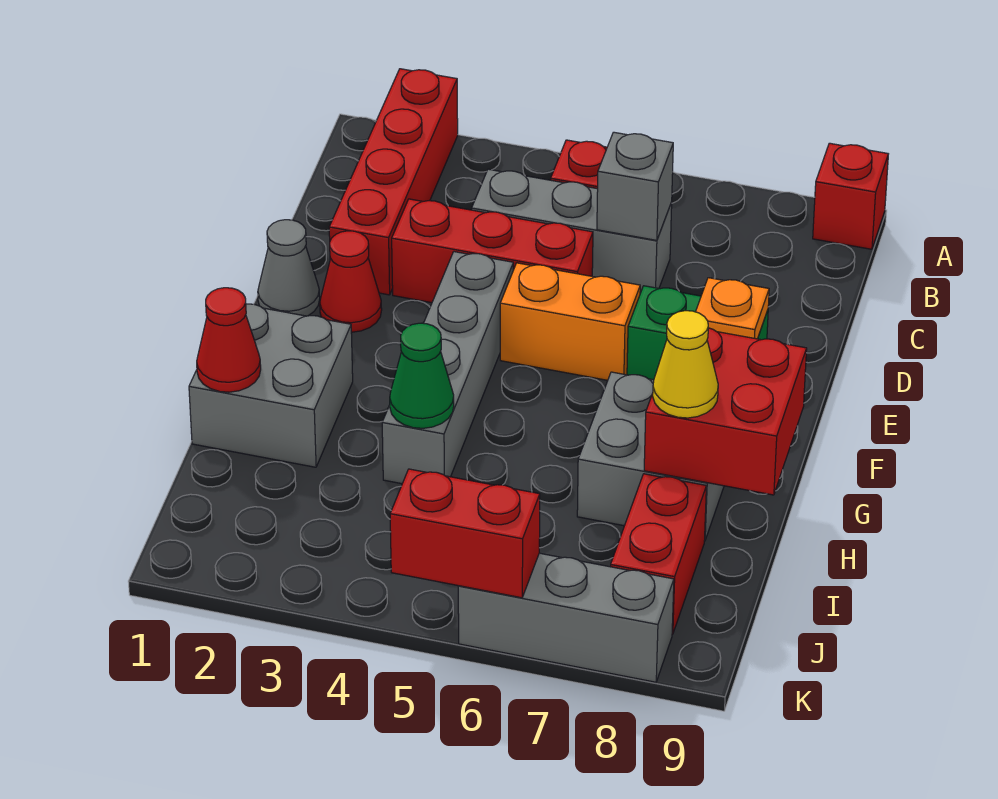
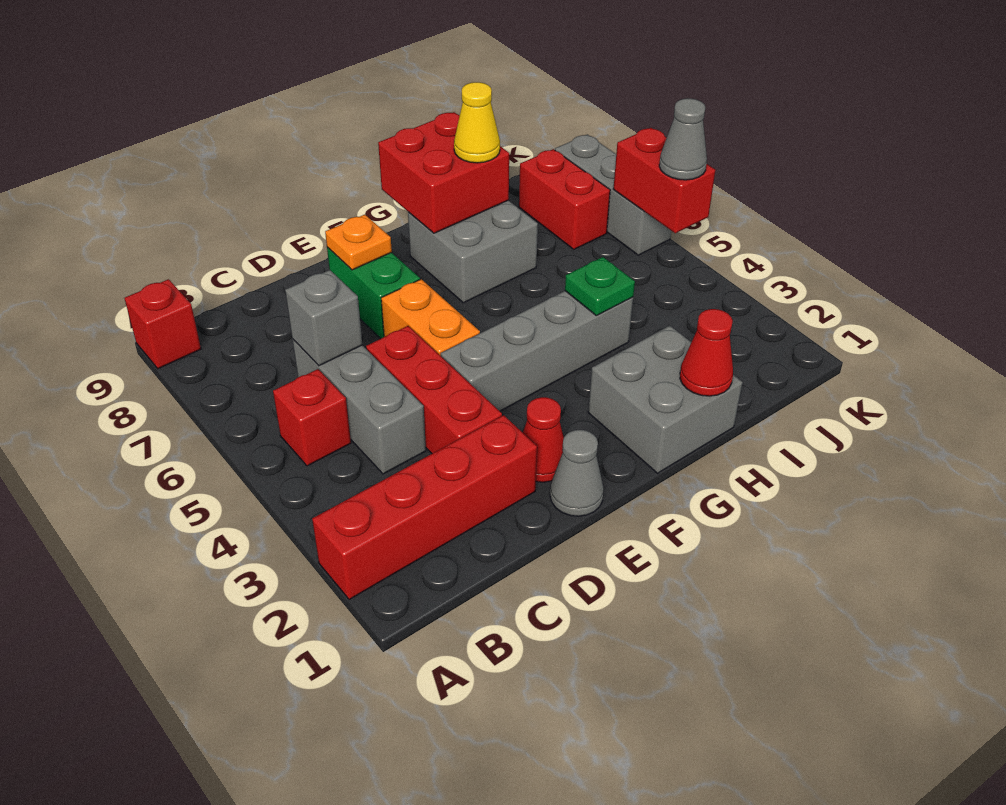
green cone H4 level 2 -> green plate H4 level 2
red brick I8:J8 level 1 -> red brick J7:J8 level 1
none -> grey cone K5 level 3

